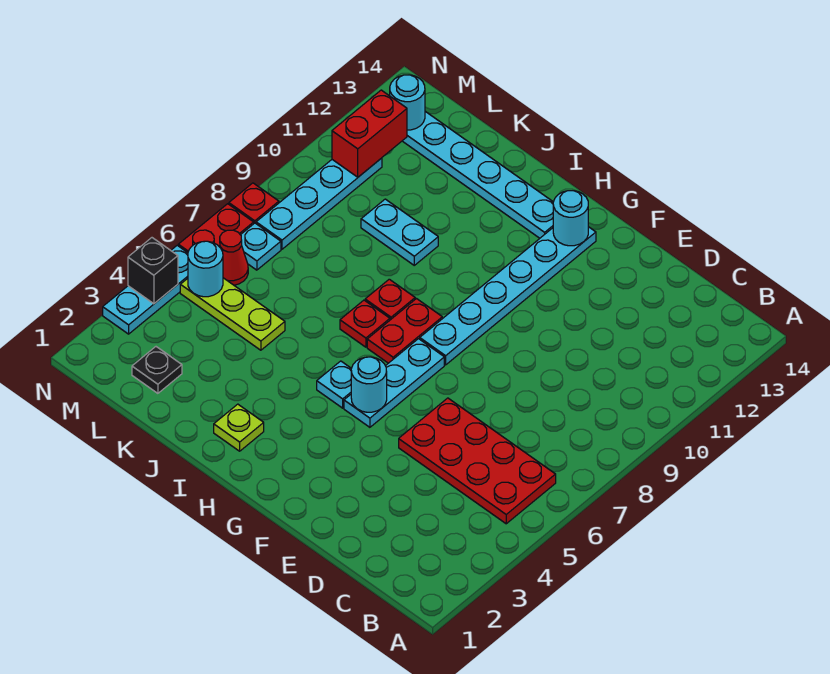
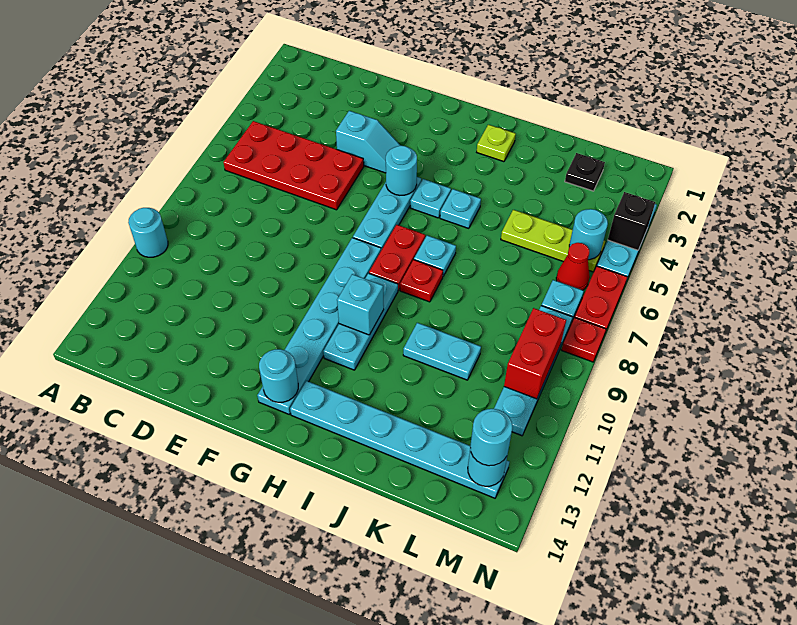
none -> cyan round brick A10 level 1
none -> cyan slope E4:F4 level 1 top E
none -> cyan plate H9:H11 level 1
none -> cyan brick H10 level 2
none -> cyan plate I5 level 1
red plate I7 level 1 -> cyan plate I7 level 1
red brick M11:M12 level 2 -> red brick M9:M10 level 2
none -> cyan round brick M13 level 3

